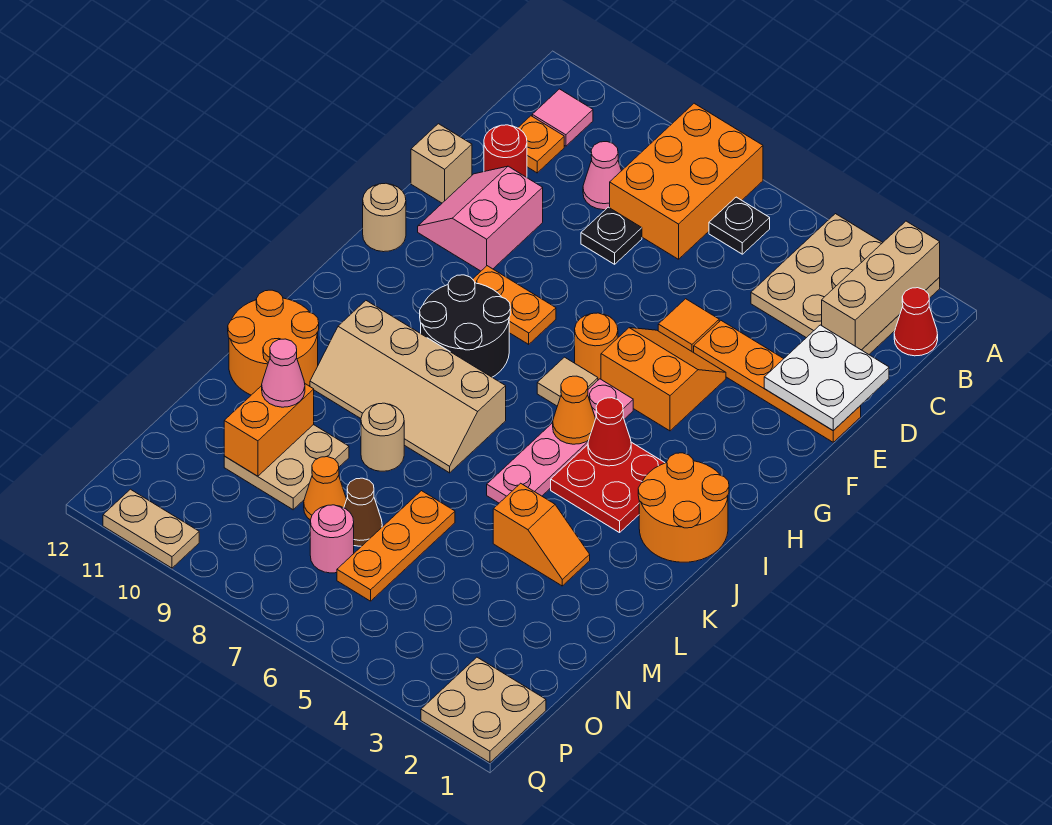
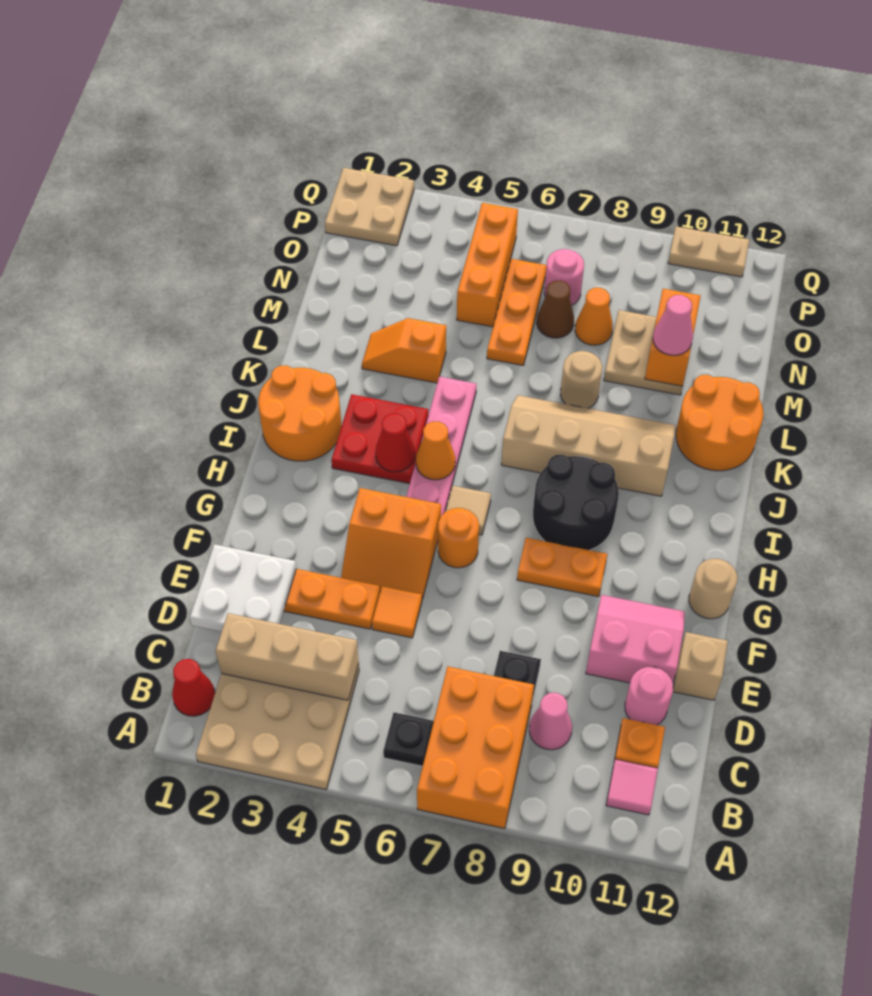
tan brick A2:C2 level 2 -> tan brick C2:C4 level 2
red round brick D11 level 1 -> pink round brick D11 level 1
pink slope E10:F11 level 1 top 10 -> pink slope E10:F11 level 1 top E
none -> orange brick N5:P5 level 1

